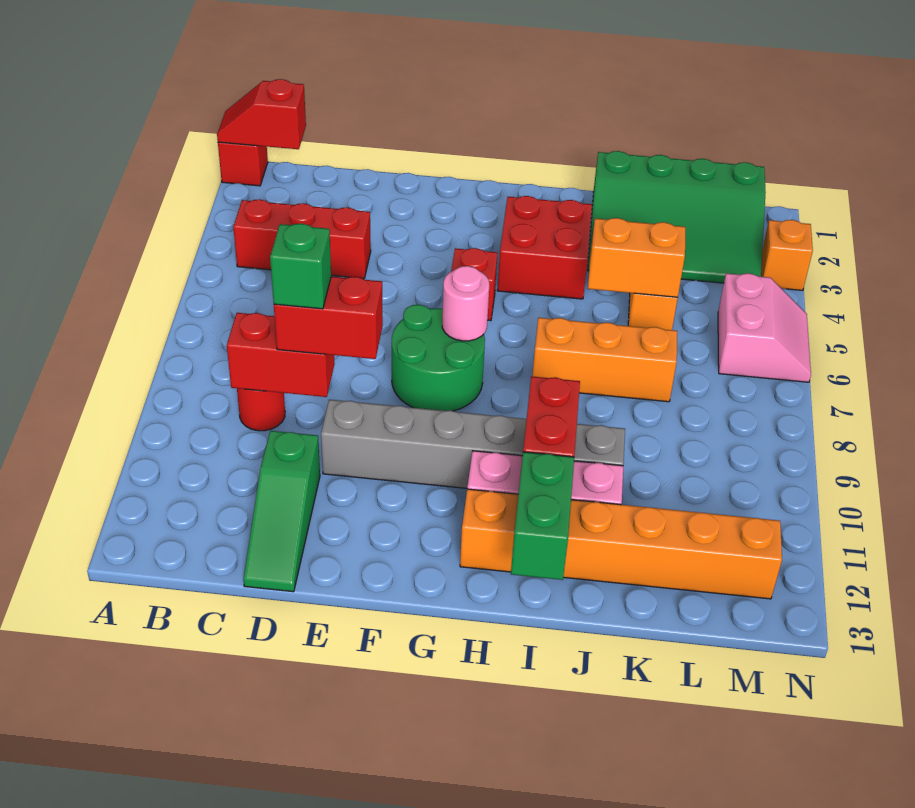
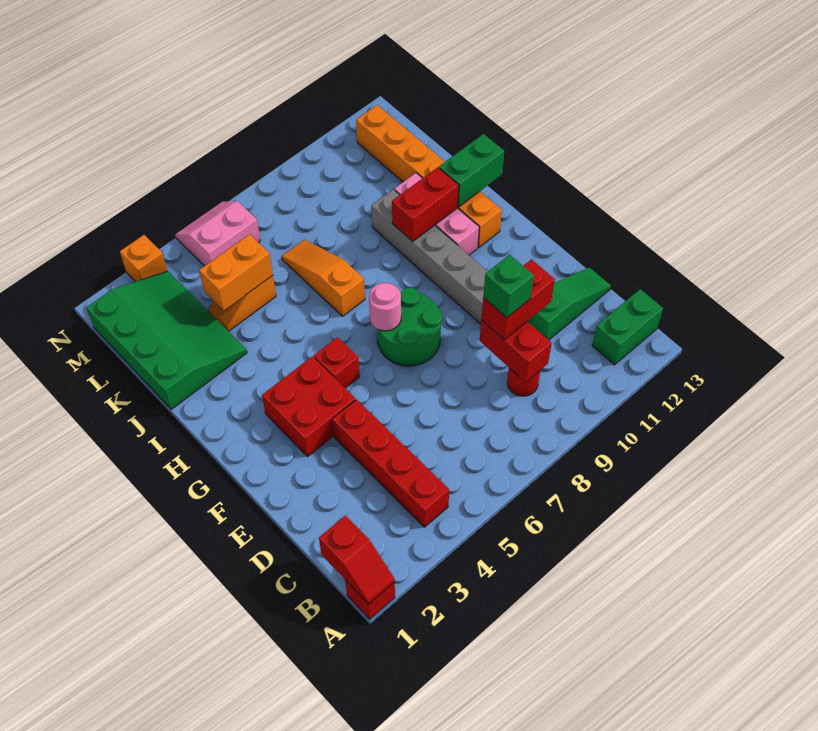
red brick B4:D4 level 1 -> red brick B4:E4 level 1
none -> green brick B12:B13 level 1
red brick D9:E9 level 3 -> red brick D9:D10 level 3
red brick H3:I4 level 1 -> red brick F3:G4 level 1
orange brick I7:K7 level 1 -> orange slope I7:K7 level 1 top I
orange brick J5:K5 level 2 -> orange brick K4:K5 level 2

